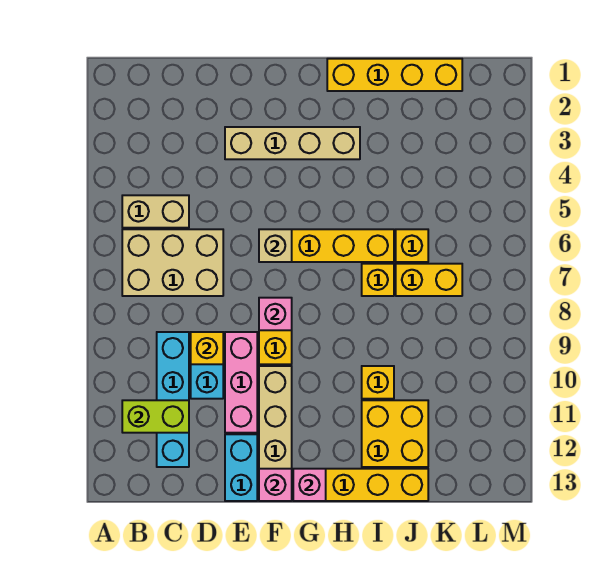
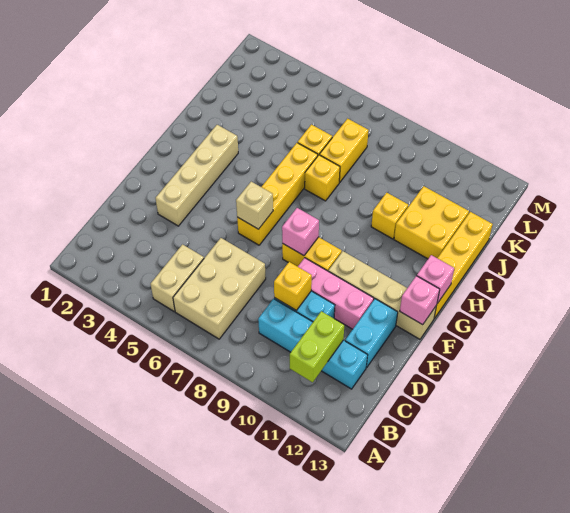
cyan brick E12:E13 level 1 -> cyan brick D12:E12 level 1
yellow brick H1:K1 level 1 -> none

